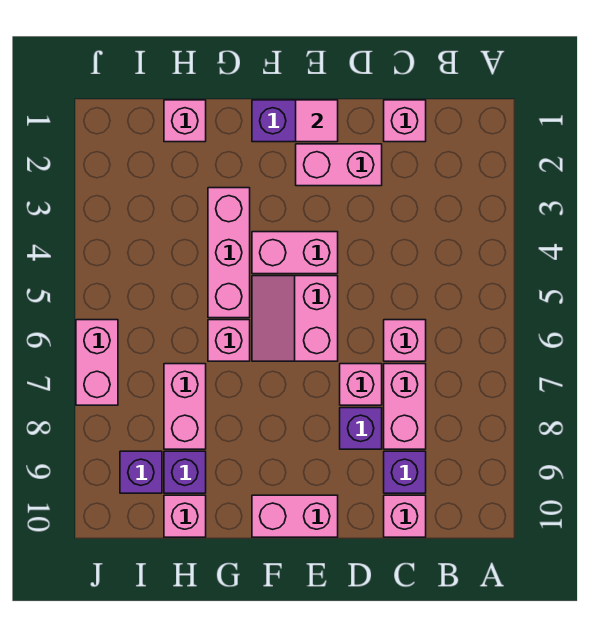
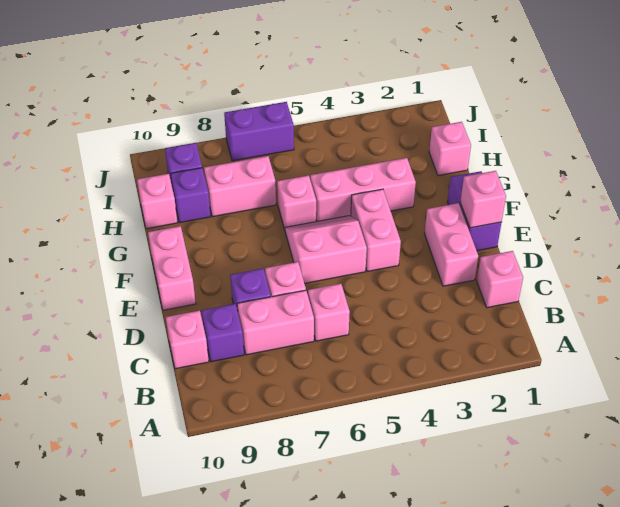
pink tile E1 level 2 -> pink brick E1 level 2
pink brick J6:J7 level 1 -> purple brick J6:J7 level 1

